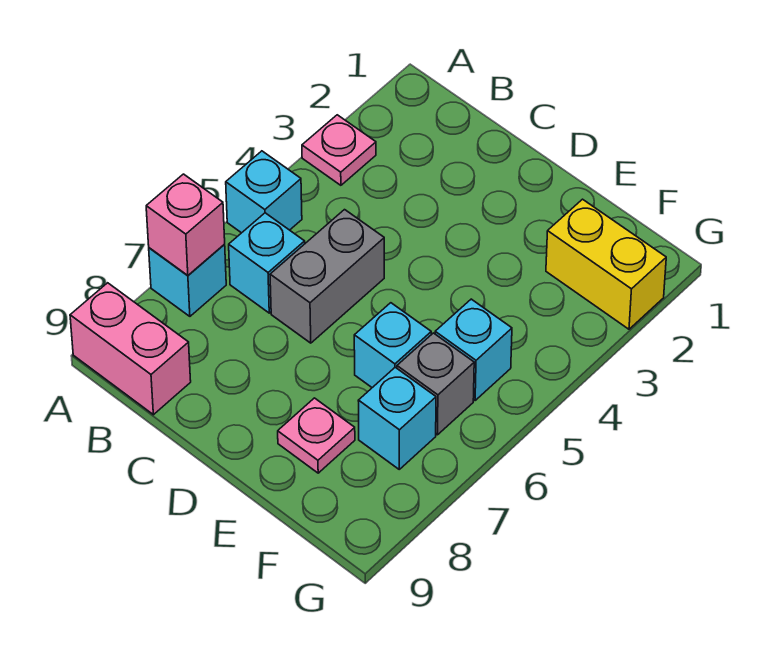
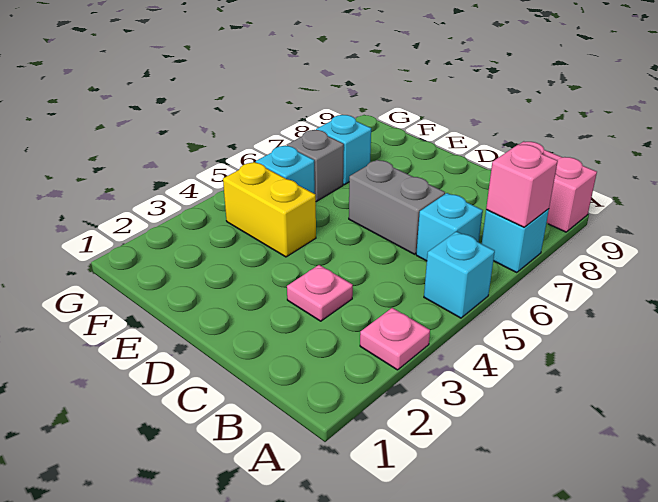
grey brick C5:C6 level 1 -> grey brick C6:D6 level 1
cyan brick E6 level 1 -> none
pink plate E8 level 1 -> pink plate C3 level 1
yellow brick F2:G2 level 1 -> yellow brick E4:F4 level 1

